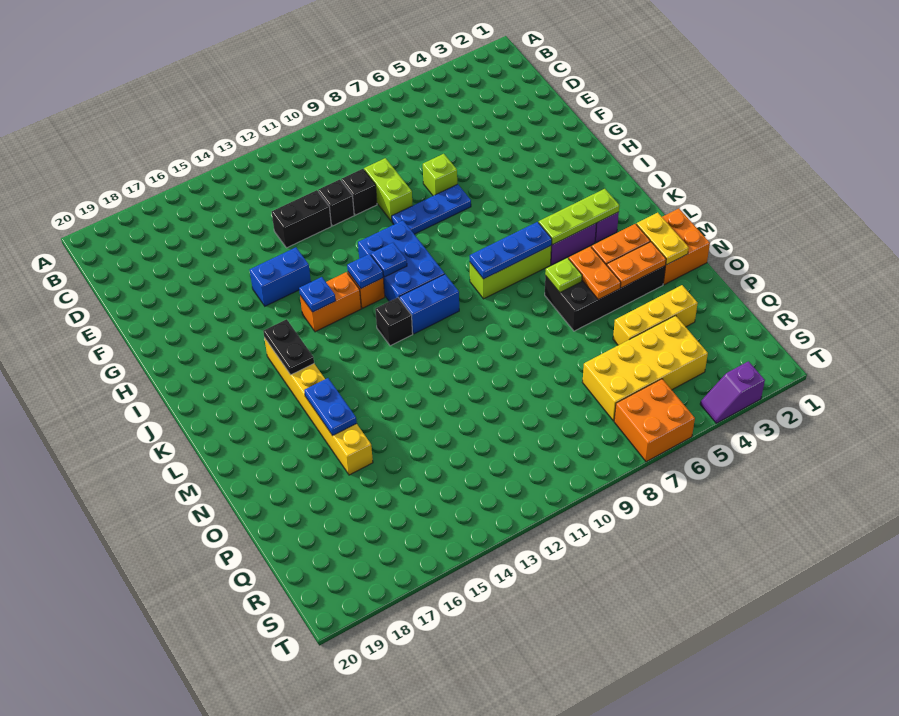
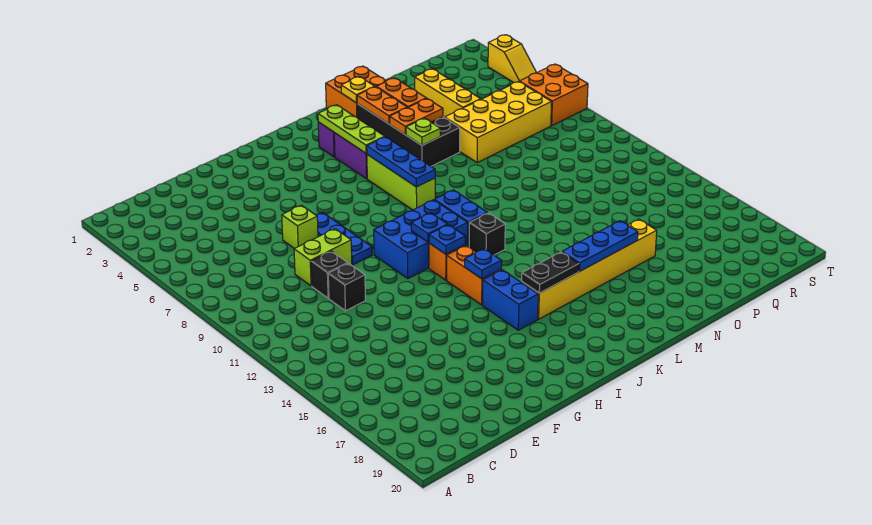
black brick E12:E13 level 1 -> none
blue brick G14:G15 level 1 -> blue brick I15:I16 level 1
yellow plate M2:N2 level 2 -> yellow plate M2 level 2
blue plate M16:N16 level 2 -> blue plate L16:N16 level 2
yellow brick Q4:R7 level 1 -> yellow brick O6:R7 level 1
purple slope T3:T4 level 1 top 3 -> yellow slope T3:T4 level 1 top 3

